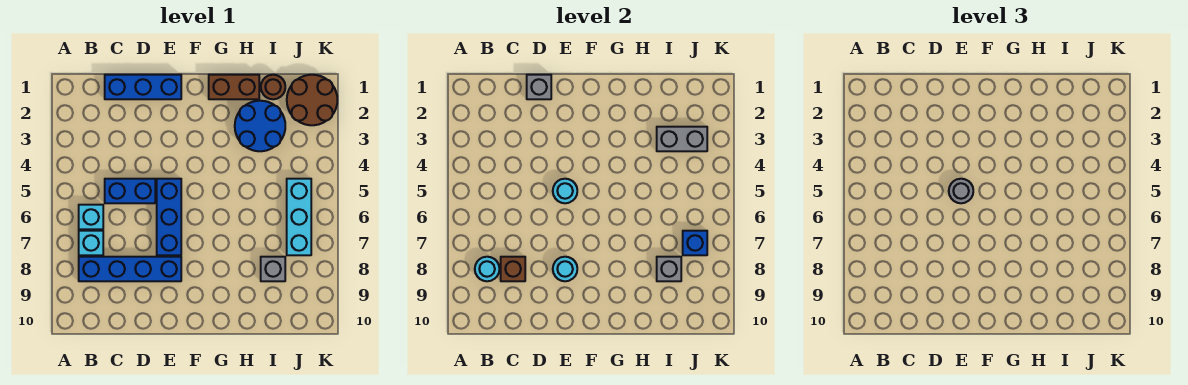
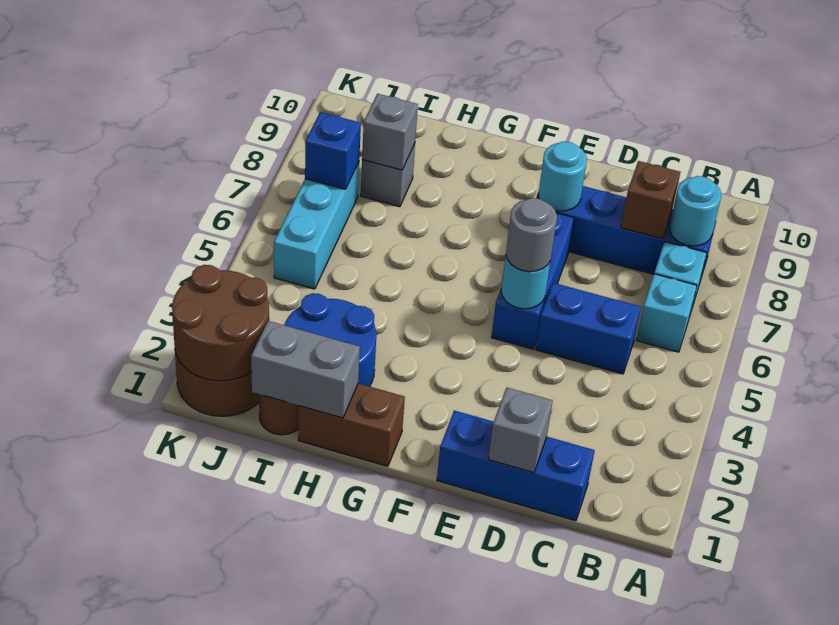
grey brick I3:J3 level 2 -> grey brick H1:I1 level 2
none -> brown round brick J1:K2 level 2

